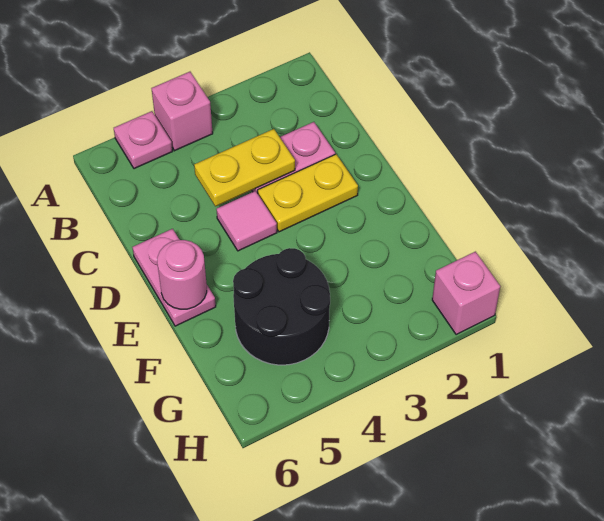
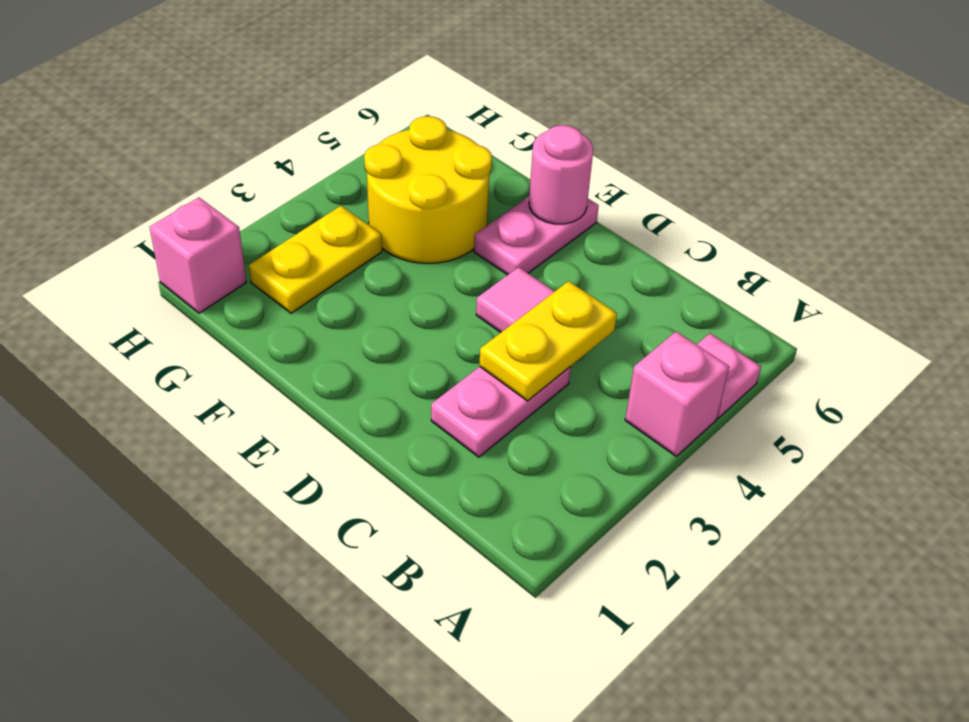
yellow plate D2:D3 level 1 -> yellow plate G2:G3 level 1
pink plate D6:E6 level 1 -> pink plate E5:E6 level 1
black round brick F4:G5 level 1 -> yellow round brick F4:G5 level 1

